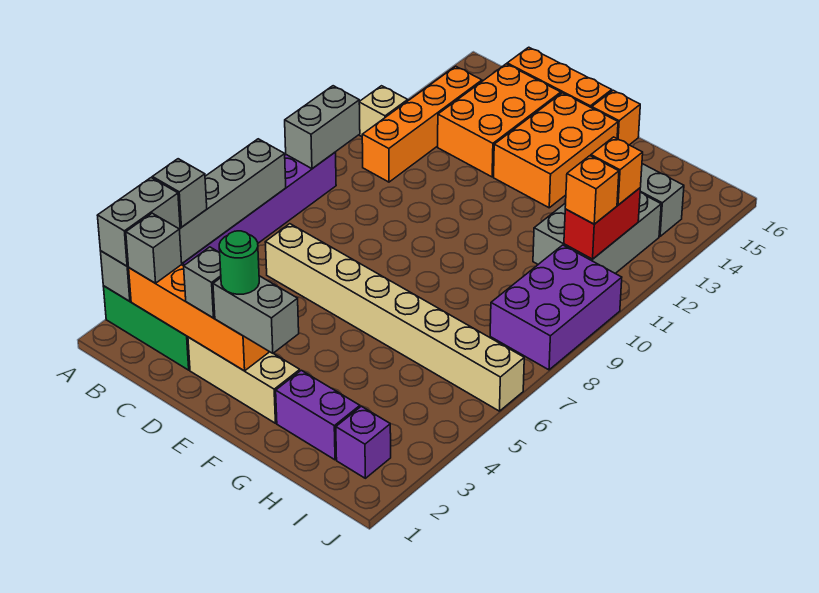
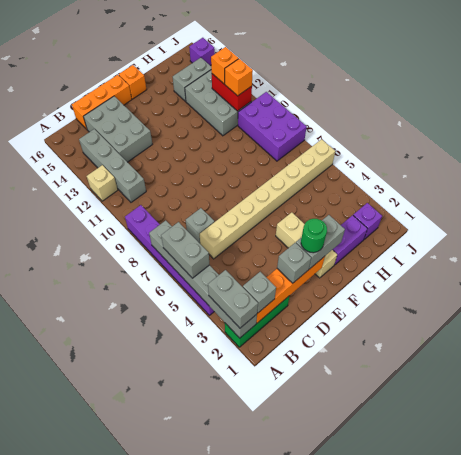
grey brick A4 level 3 -> grey brick C7 level 1
grey brick A9:A10 level 2 -> grey brick A5:A6 level 3
orange brick B11:B14 level 1 -> grey brick B11:B14 level 1
orange brick C13:D15 level 1 -> grey brick C13:D15 level 1
tan brick D2:F2 level 1 -> tan brick F2:F4 level 1
orange brick E13:F15 level 1 -> none
none -> purple brick J15 level 1

